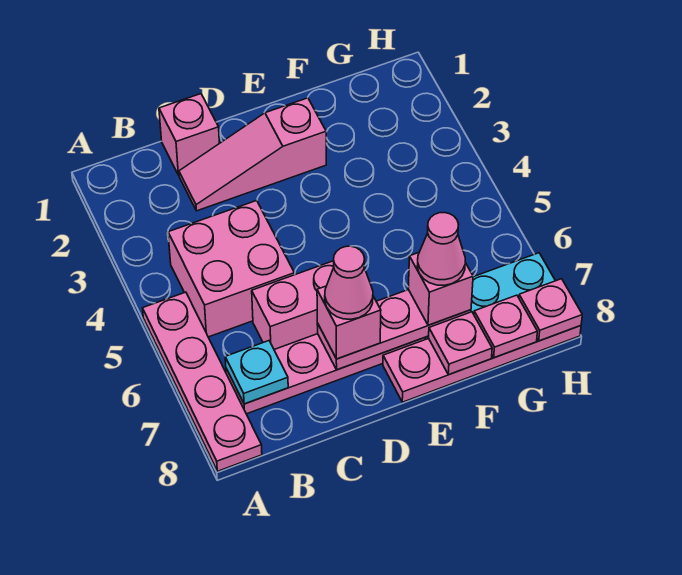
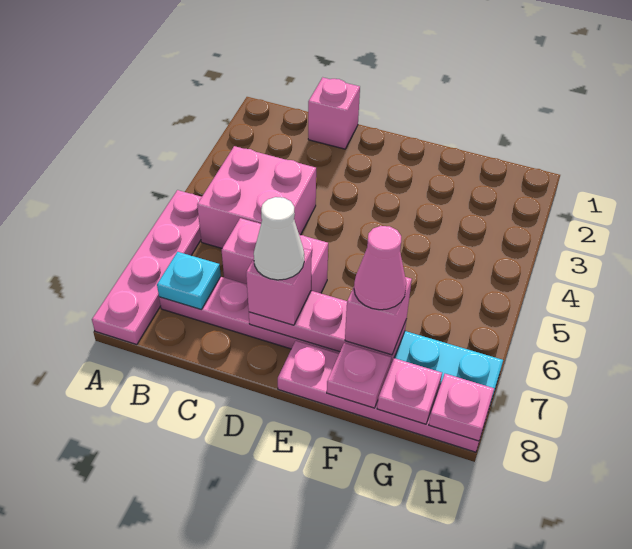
pink slope C2:E2 level 1 top E -> none
pink cone D7 level 4 -> white cone D7 level 4

